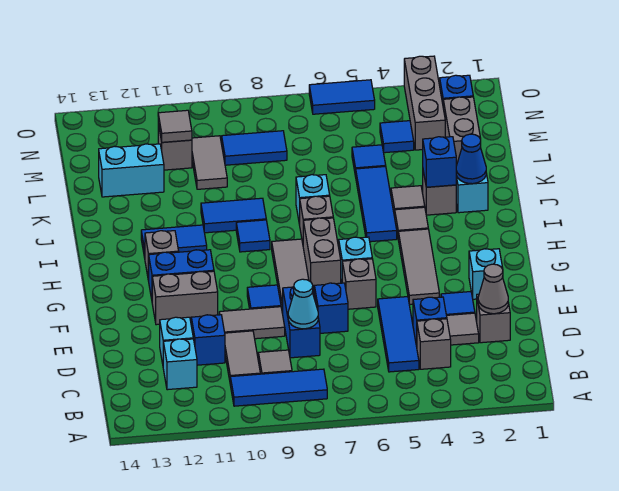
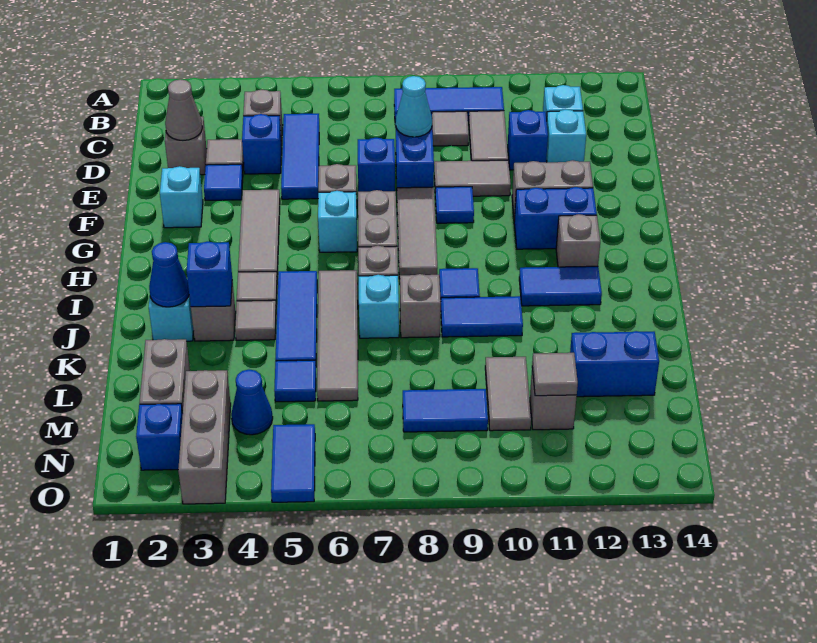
none -> grey tile I6:L6 level 1
none -> grey brick J8 level 1
cyan brick L12:L13 level 1 -> blue brick L12:L13 level 1
blue tile M4 level 1 -> blue cone M4 level 1
blue tile O5:O6 level 1 -> blue tile N5:O5 level 1

